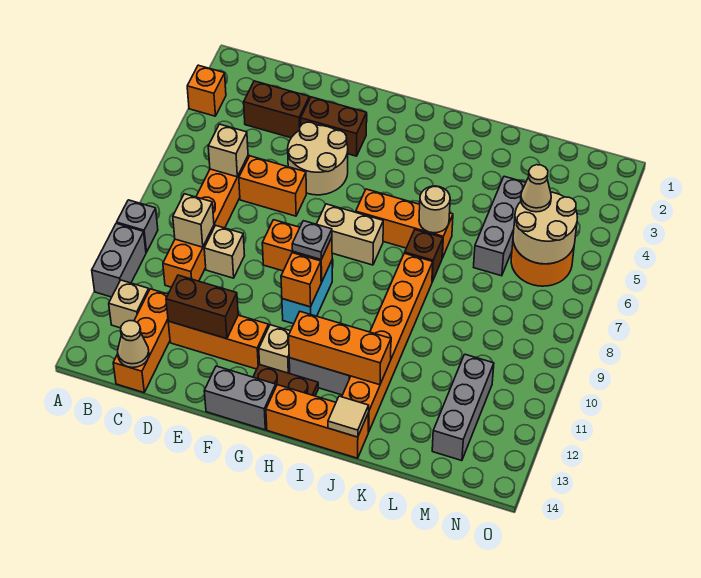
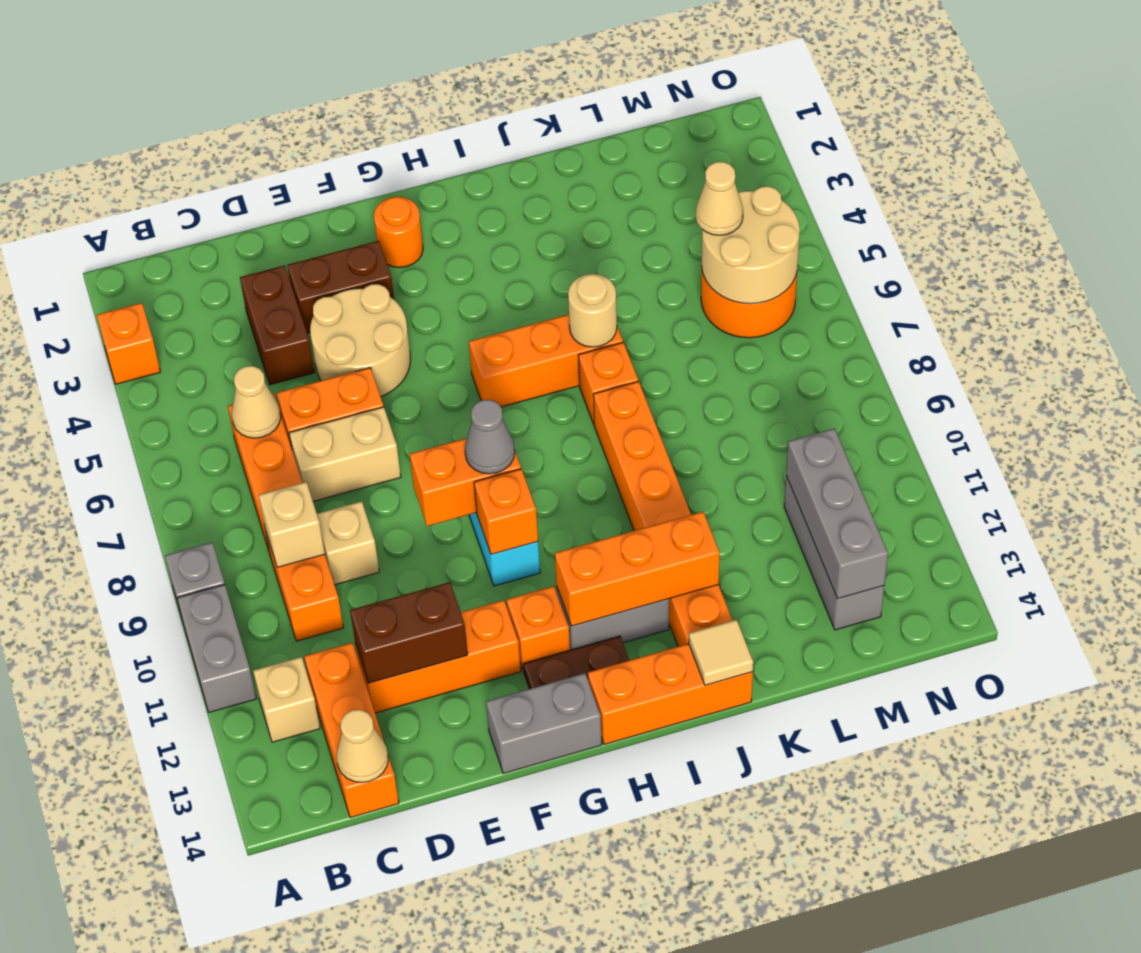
brown brick C3:D3 level 1 -> brown brick D3:D4 level 1
tan brick C6 level 2 -> tan cone C6 level 2
none -> orange round brick G2 level 1
tan brick G7:H7 level 1 -> tan brick D7:E7 level 1
grey plate G9 level 3 -> grey cone G9 level 3
tan brick G12 level 1 -> orange brick G12 level 1
brown brick J7 level 1 -> orange brick J7 level 1
grey brick L4:L6 level 1 -> grey brick M11:M13 level 2

